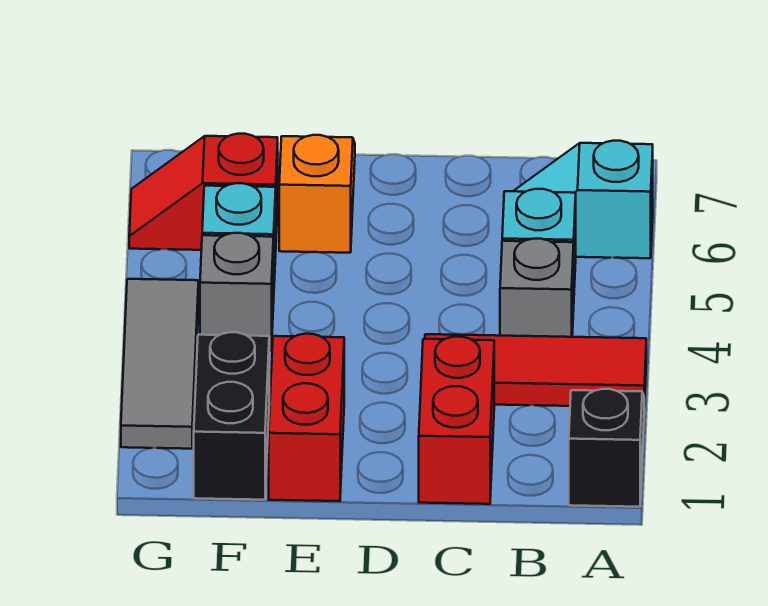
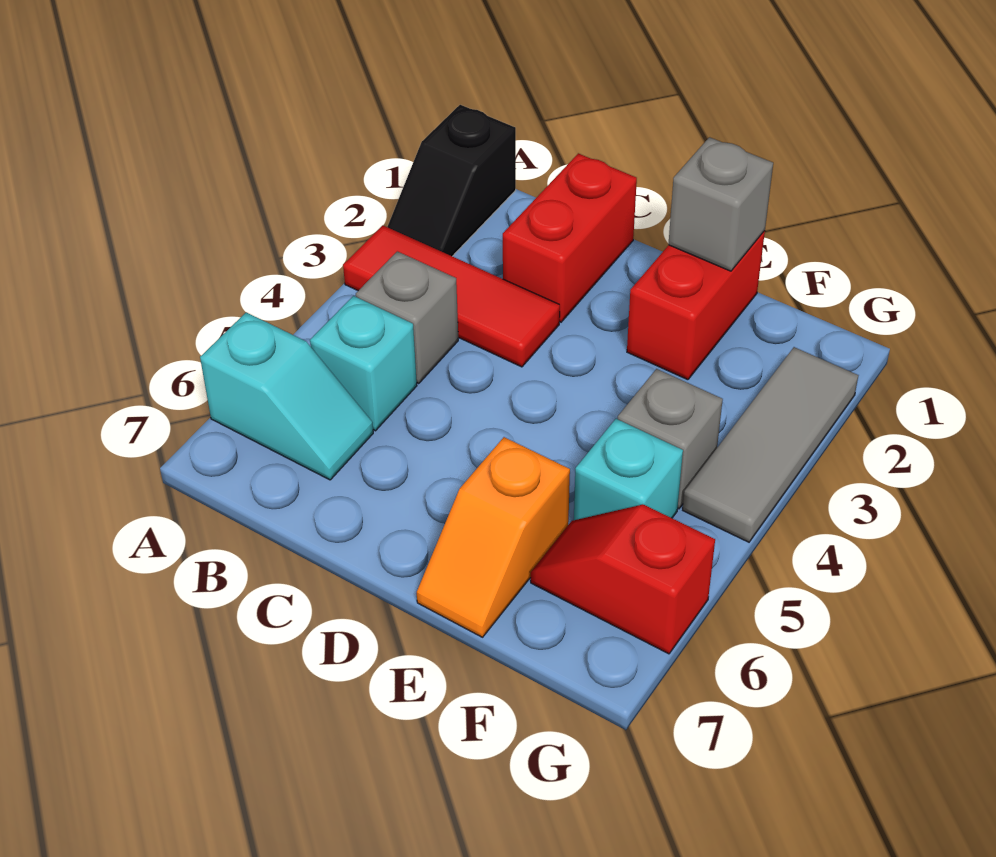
none -> grey brick E1 level 2
black brick F1:F2 level 1 -> none
red slope F6:G6 level 1 top F -> red slope F6:G6 level 1 top G

